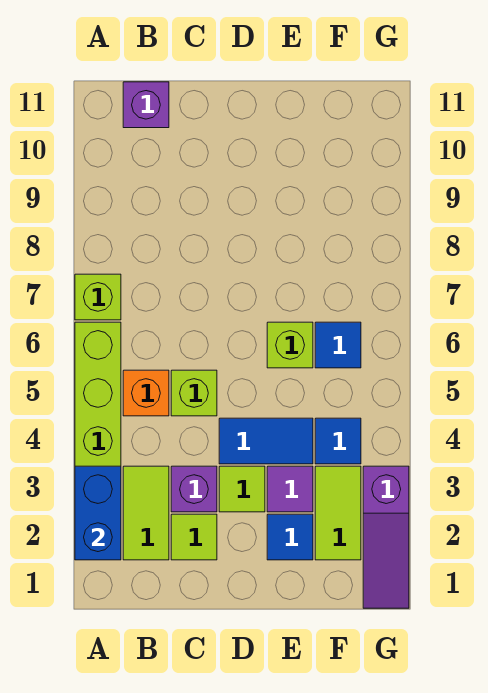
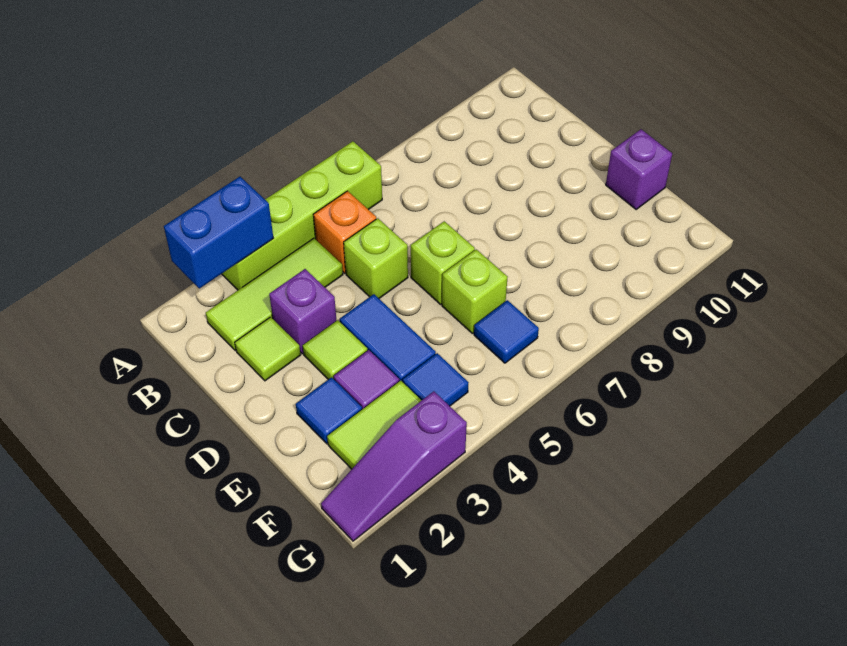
lime brick A7 level 1 -> lime brick D6 level 1
lime tile B2:B3 level 1 -> lime tile B2:B4 level 1
purple brick B11 level 1 -> purple brick E11 level 1

